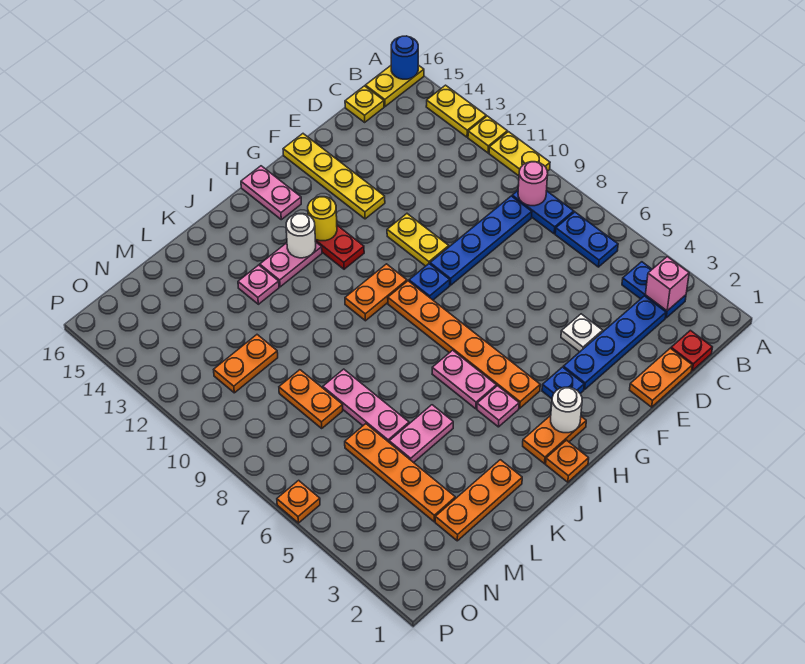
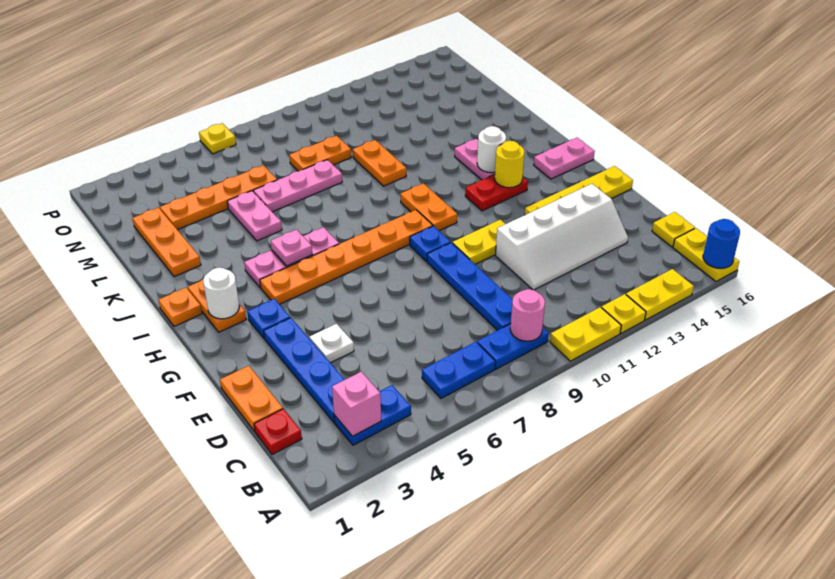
none -> white slope D11:E14 level 1 top E
pink plate K13 level 1 -> pink plate I5 level 2
orange plate M11:N11 level 1 -> orange plate K10:L10 level 1
orange plate P6 level 1 -> yellow plate P6 level 1

